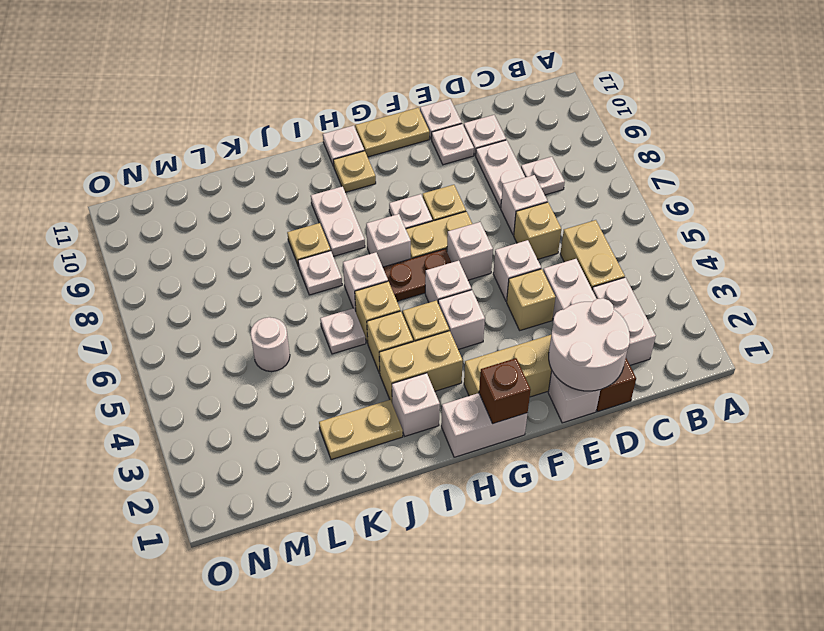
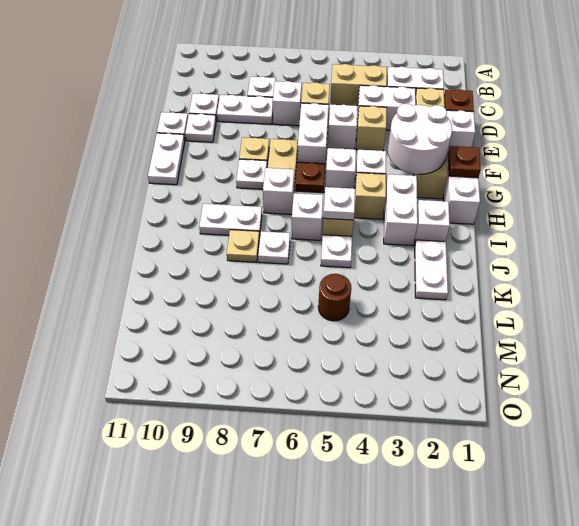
white round brick D1:E2 level 2 -> white round brick F2:G3 level 2
white brick F6 level 1 -> white brick E6:F6 level 1
tan plate F11:G11 level 1 -> white plate F11:G11 level 1
brown brick G1 level 2 -> brown plate G1 level 2
brown plate G6:H6 level 1 -> brown plate G6 level 1
tan brick H3:I3 level 1 -> white brick H3:I3 level 1
tan plate H10 level 1 -> none
white plate H11 level 1 -> white plate I5 level 2
tan brick I4 level 1 -> none
tan plate J2:K2 level 1 -> white plate J2:K2 level 1
white round brick L5 level 1 -> brown round brick L5 level 1

